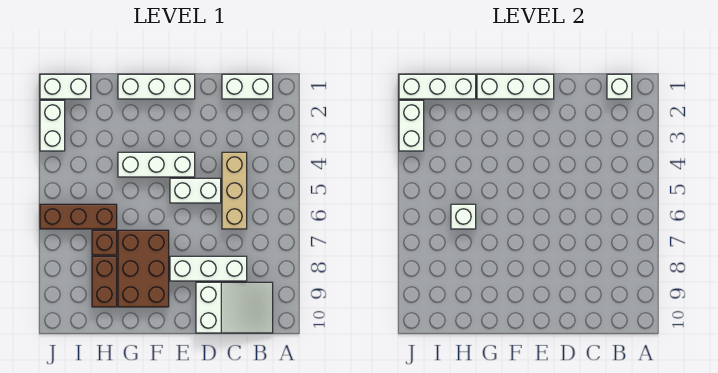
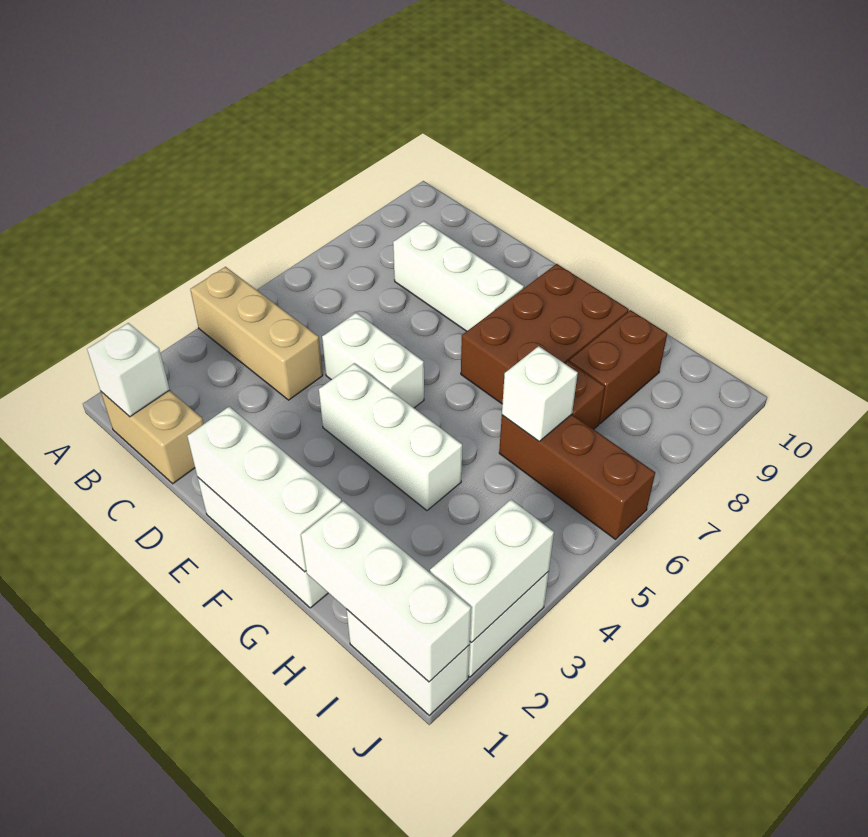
white brick B1:C1 level 1 -> tan brick B1:C1 level 1
white slope B9:D10 level 1 top D -> none
tan brick C4:C6 level 1 -> tan brick A4:C4 level 1

